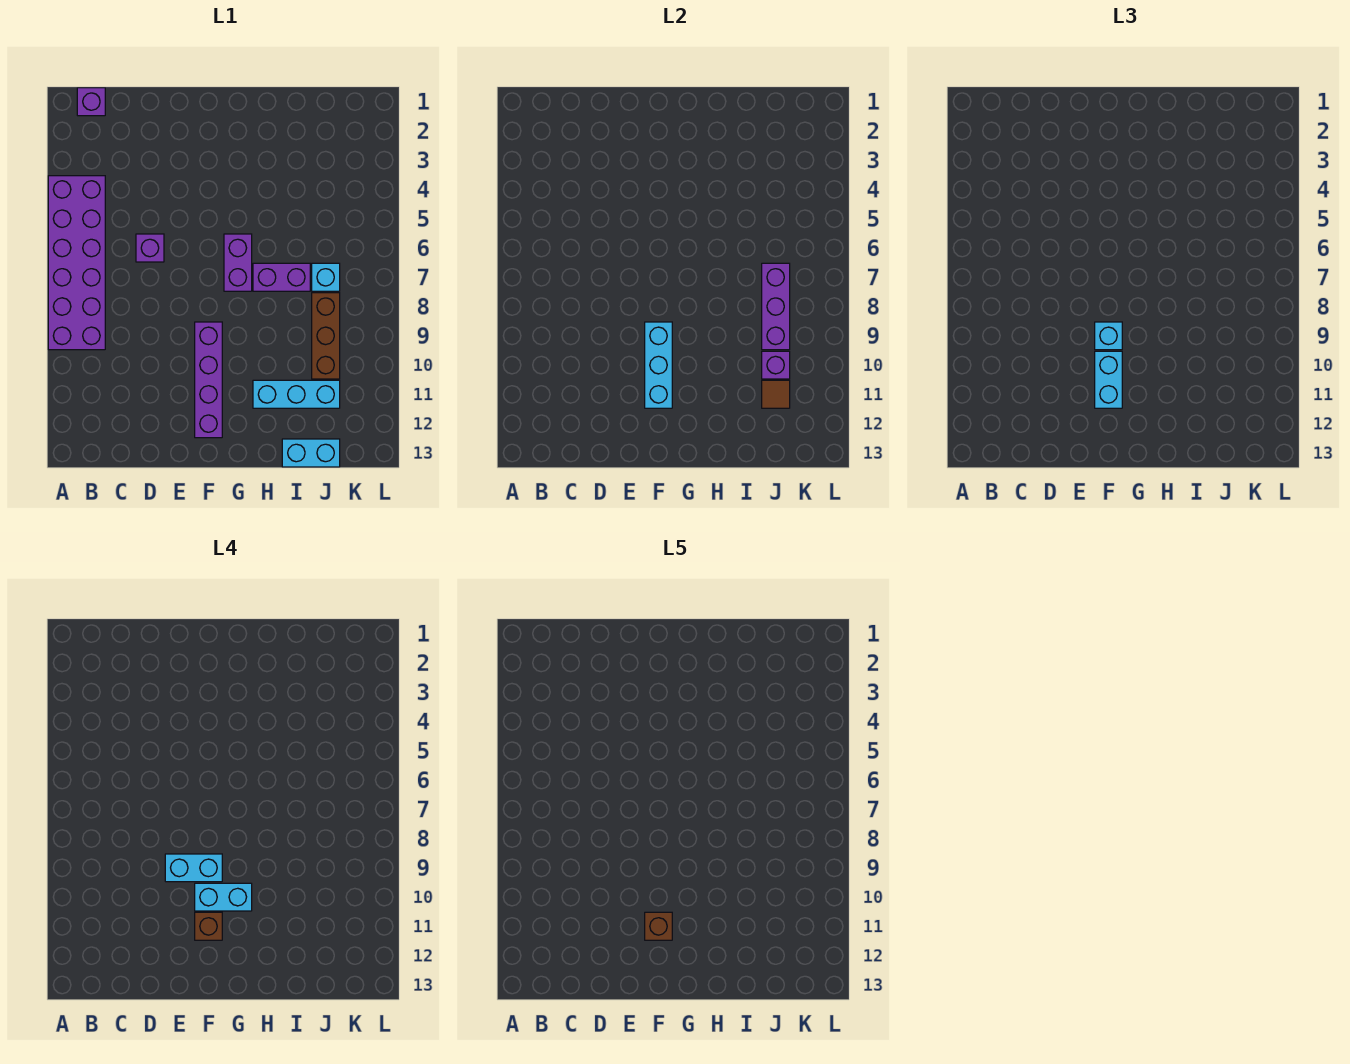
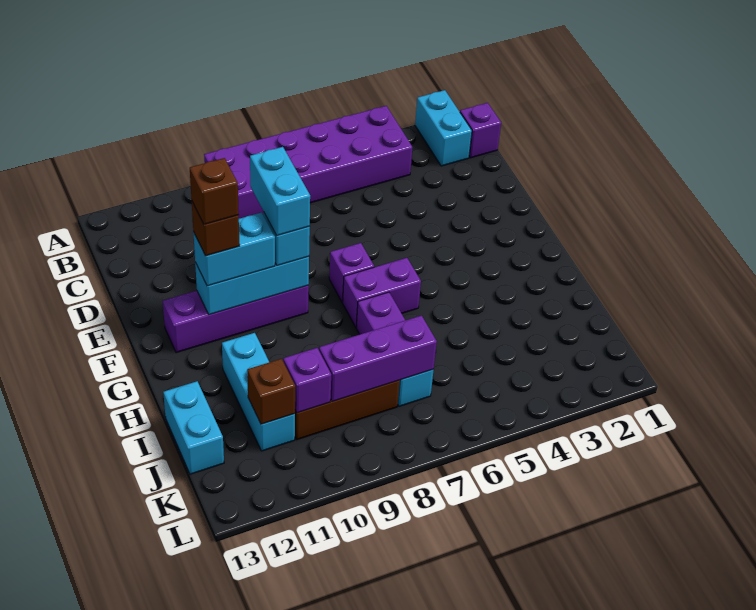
purple brick D6 level 1 -> purple brick F7 level 1
cyan brick F10:G10 level 4 -> cyan brick A2:B2 level 1
brown tile J11 level 2 -> brown brick J11 level 2

